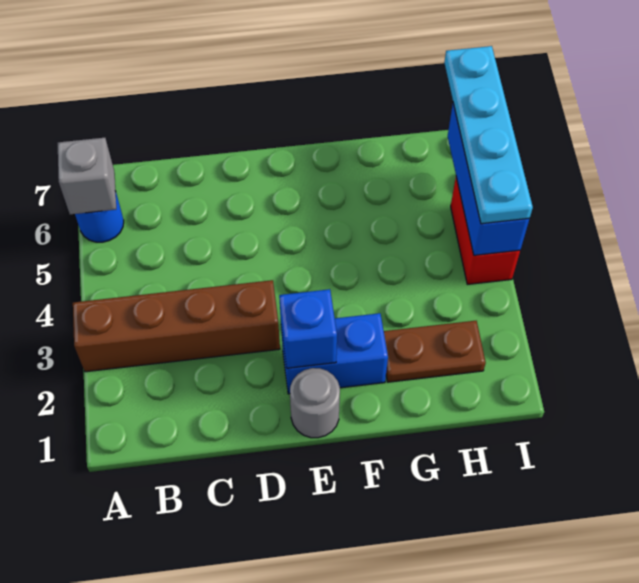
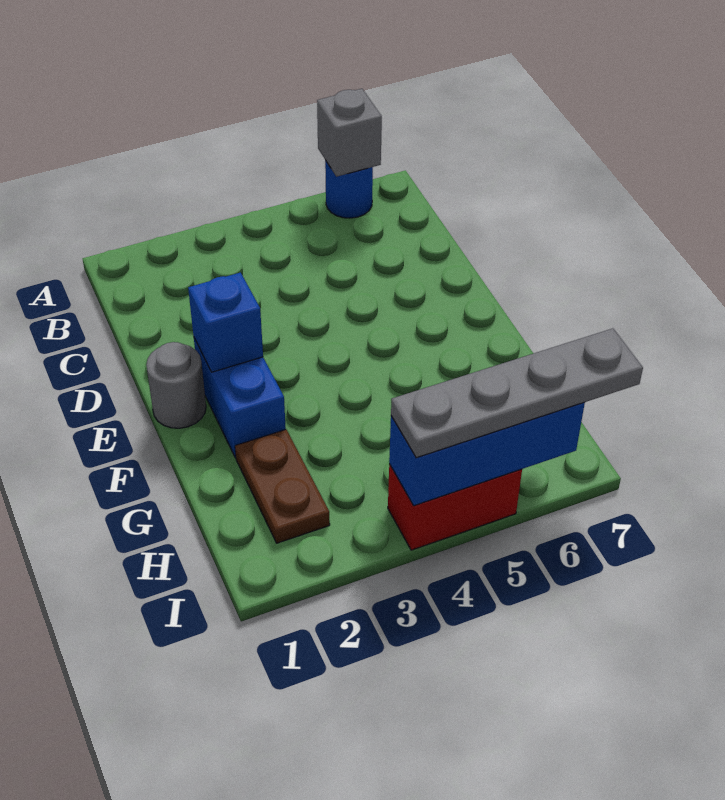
brown brick A3:D3 level 1 -> none
cyan plate I4:I7 level 3 -> grey plate I4:I7 level 3

